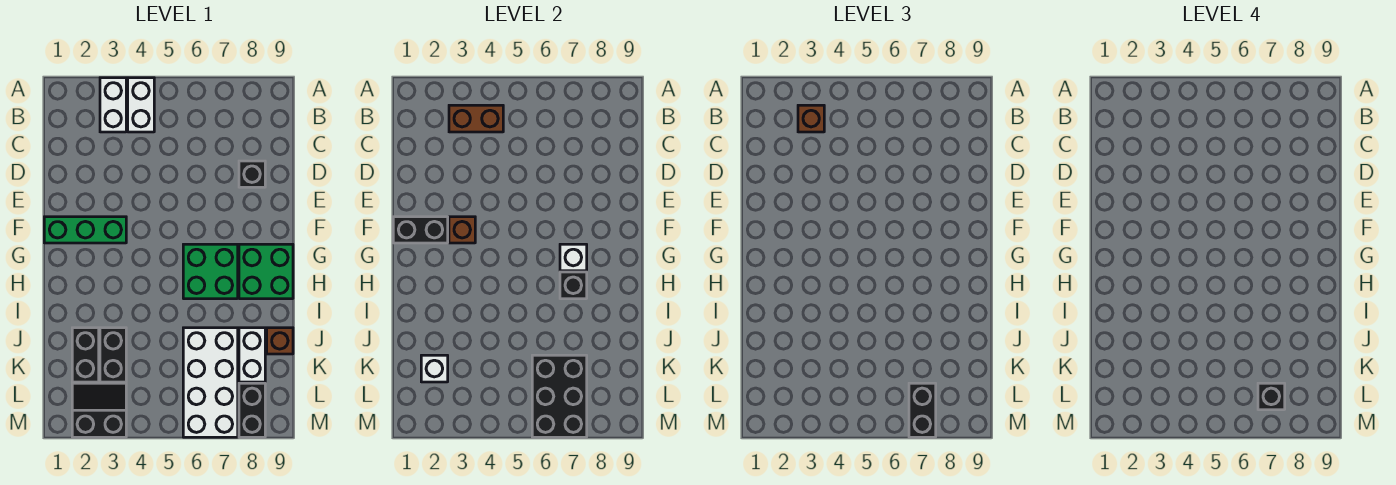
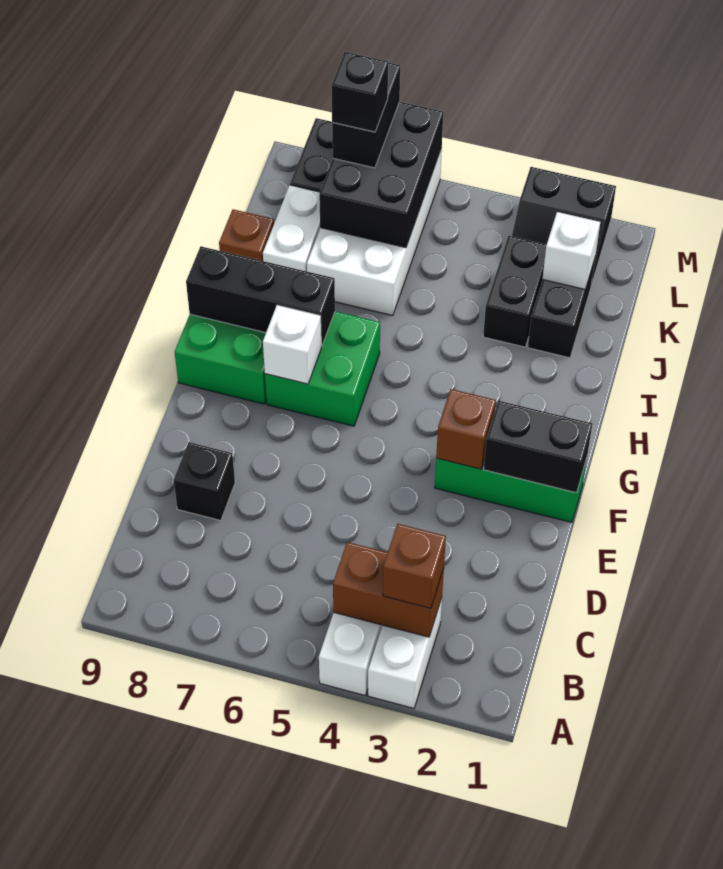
black brick H7 level 2 -> black brick H7:H9 level 2

